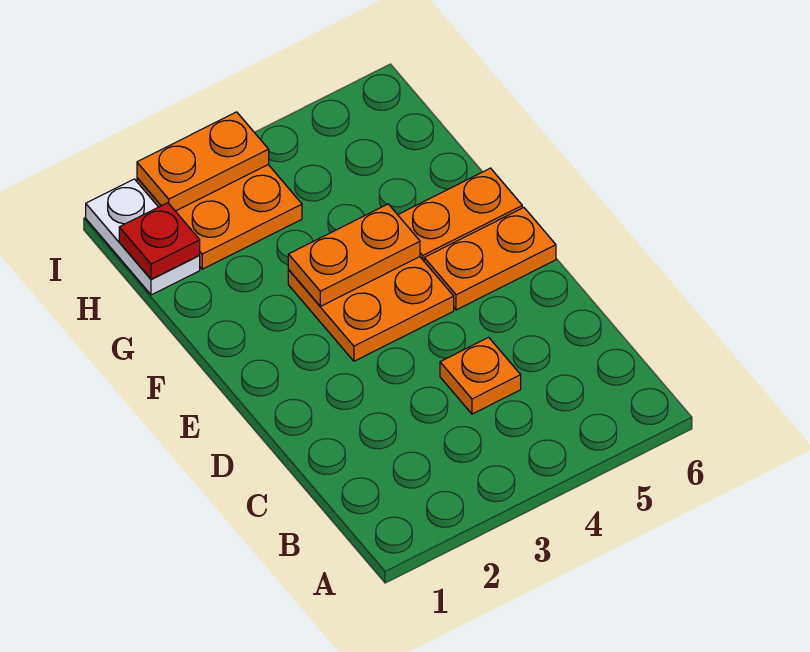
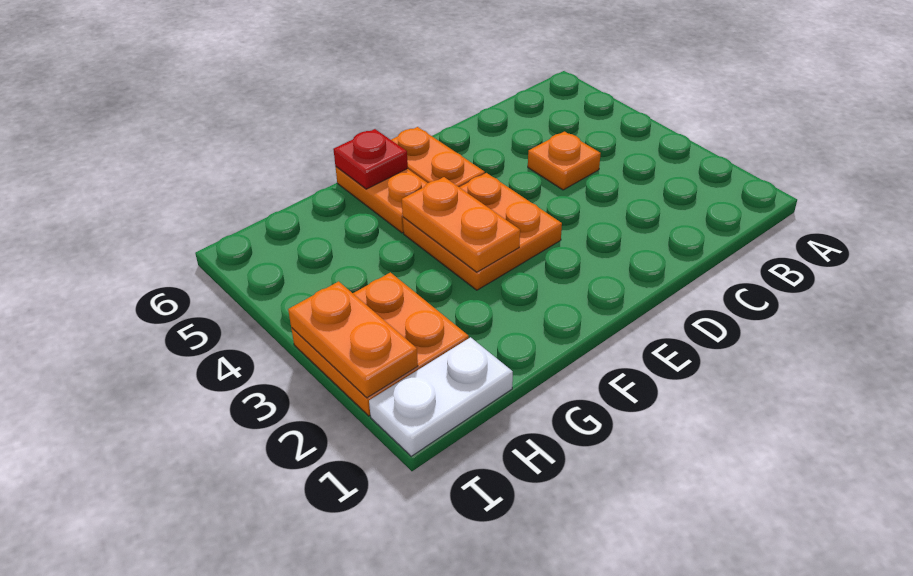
red plate H1 level 2 -> red plate F6 level 2

